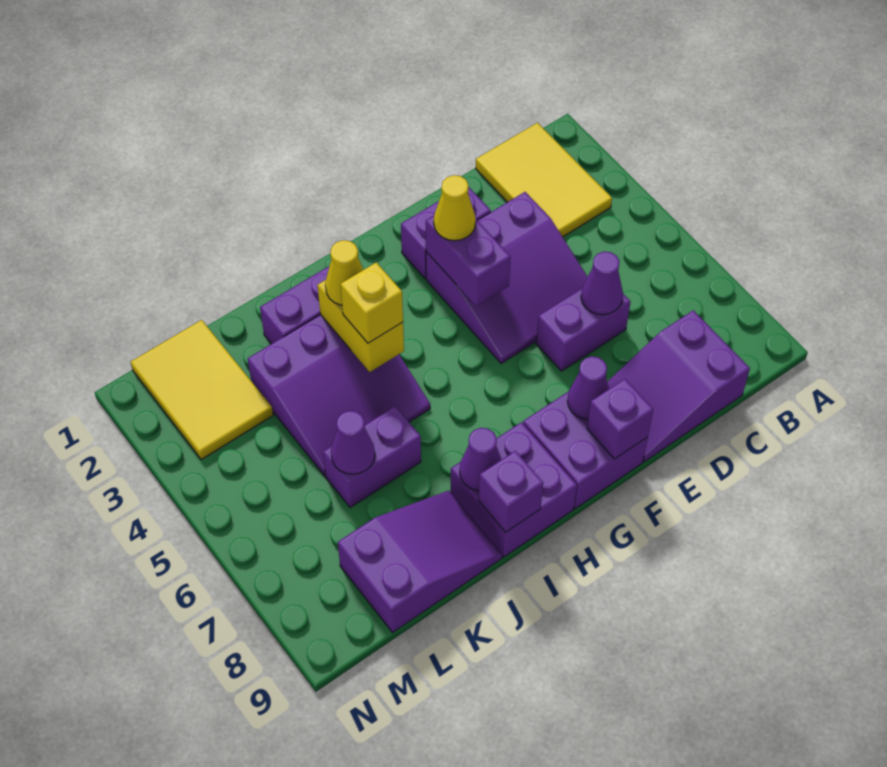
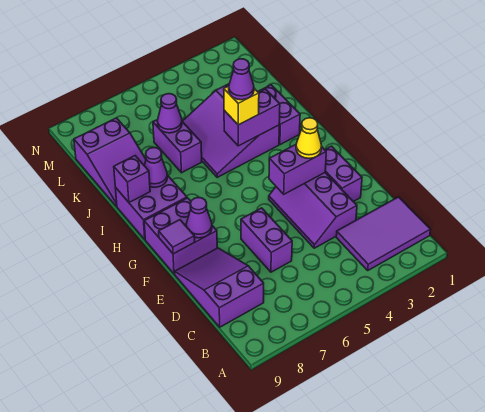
yellow tile B1:C3 level 1 -> purple tile B1:C3 level 1
purple slope D3:F5 level 1 top 3 -> purple slope D3:F4 level 1 top 3
purple cone D6 level 2 -> purple cone I4 level 4
purple brick F9 level 2 -> purple tile F9 level 2
yellow brick I3:I4 level 2 -> purple brick I3:I4 level 2
yellow cone I3 level 3 -> none
yellow tile L1:M3 level 1 -> none

